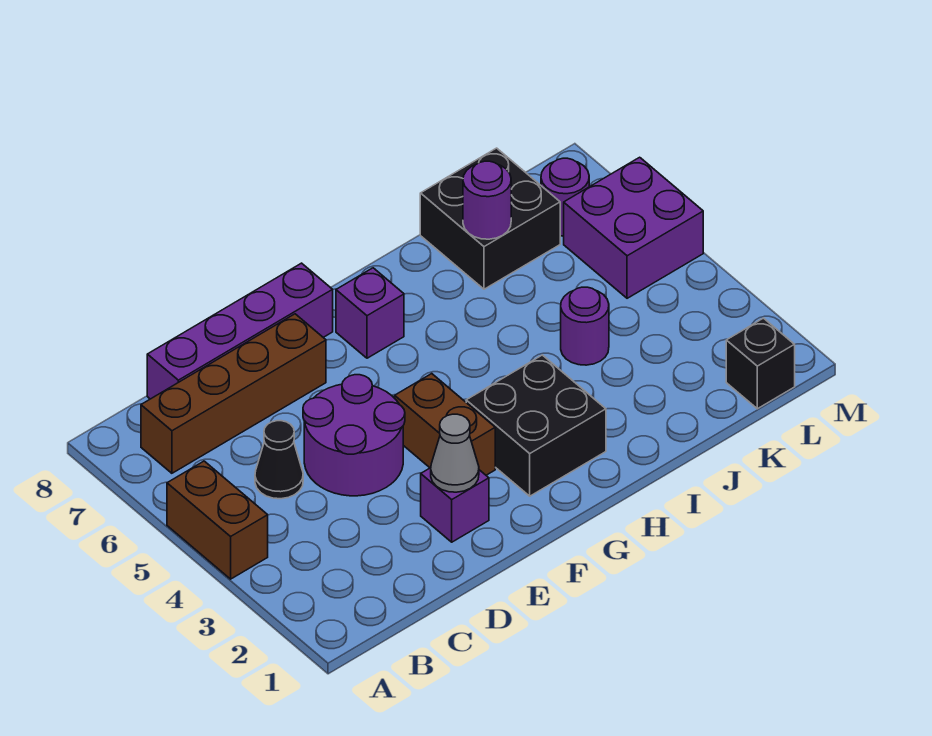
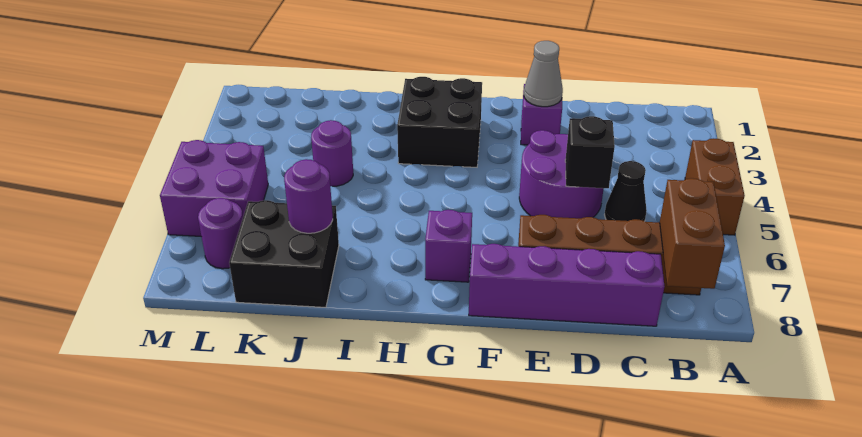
brown brick F3:F4 level 1 -> brown brick B7:B8 level 2
black brick L1 level 1 -> black brick D5 level 2

